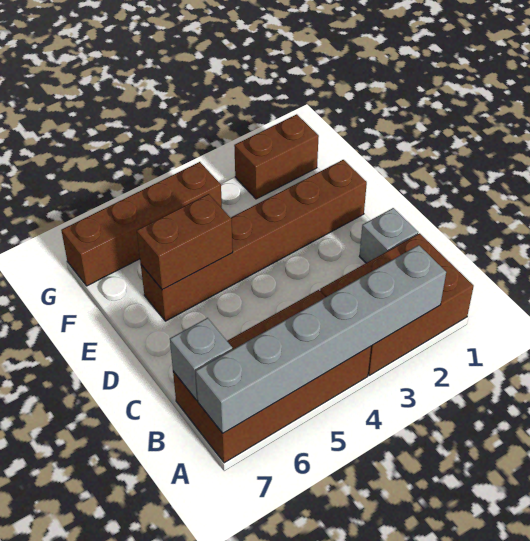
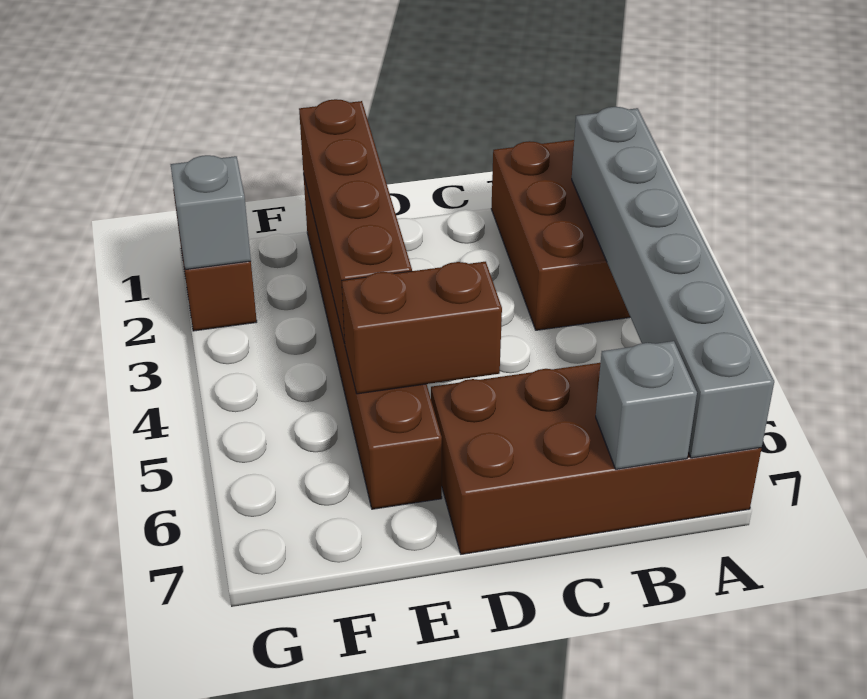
brown brick A4:B7 level 1 -> brown brick A6:D7 level 1
grey brick C1 level 1 -> grey brick G2 level 2
brown brick E5:E6 level 2 -> brown brick D5:E5 level 2
brown brick G4:G7 level 1 -> brown brick E1:E4 level 2

